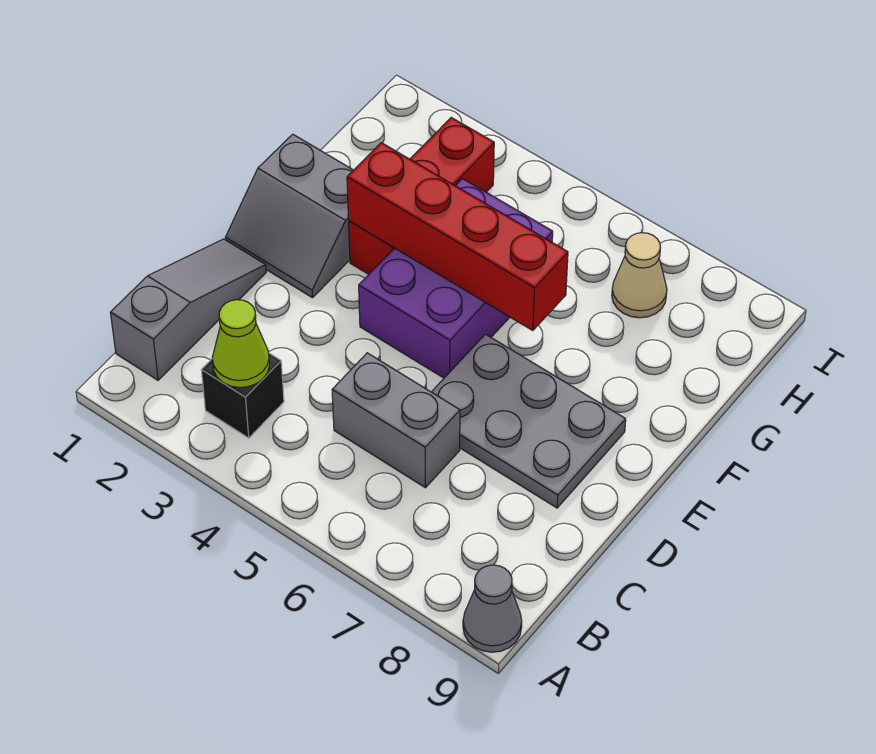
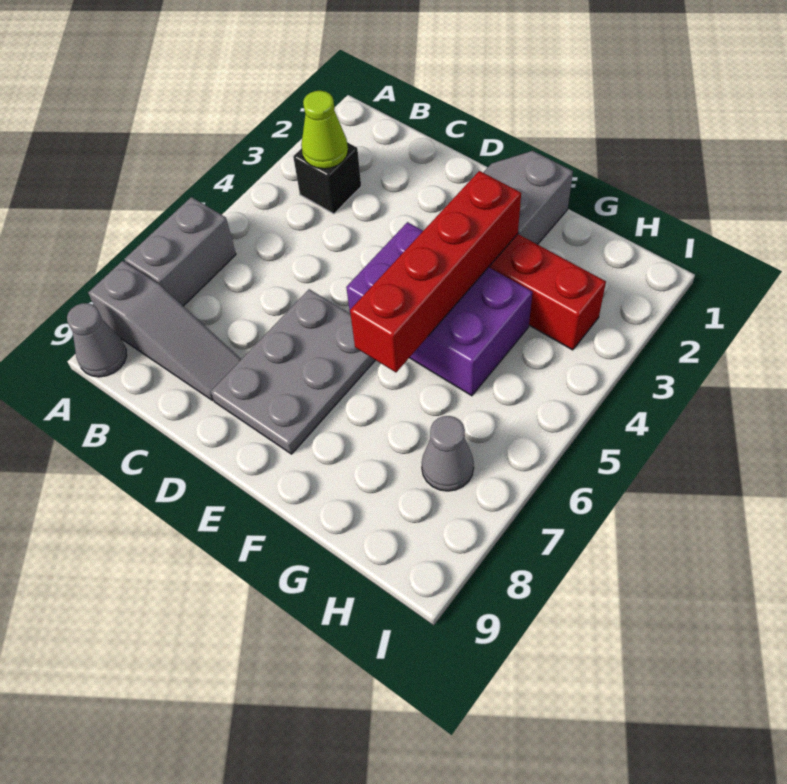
grey slope B1:D1 level 1 top B -> grey slope A8:C8 level 1 top A
grey brick C5:C6 level 1 -> grey brick A6:A7 level 1
tan cone H7 level 1 -> grey cone H7 level 1

